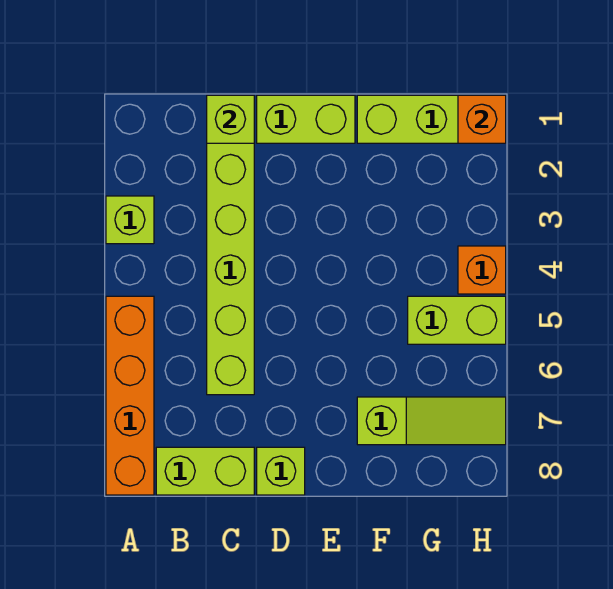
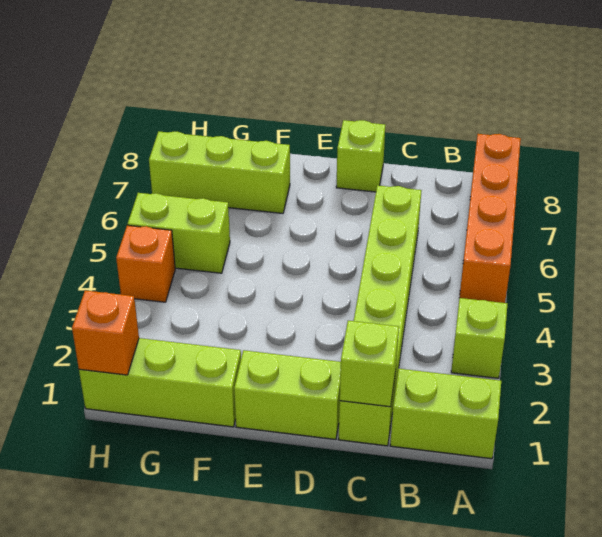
lime brick B8:C8 level 1 -> lime brick A1:B1 level 1
lime slope F7:H7 level 1 top F -> lime brick F7:H7 level 1

